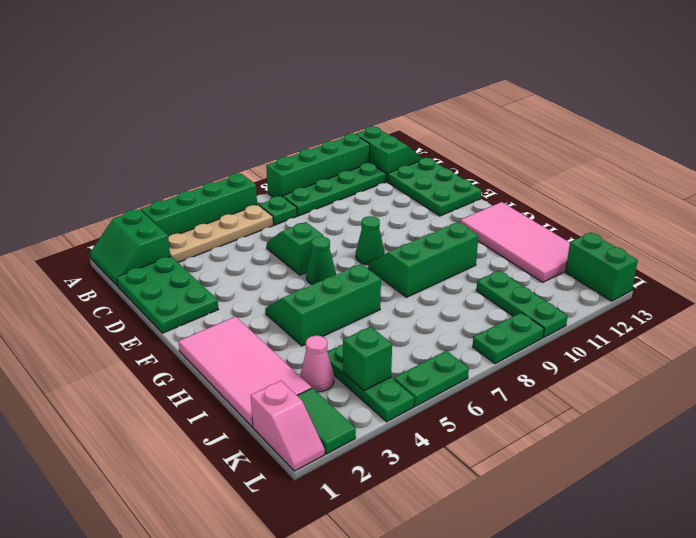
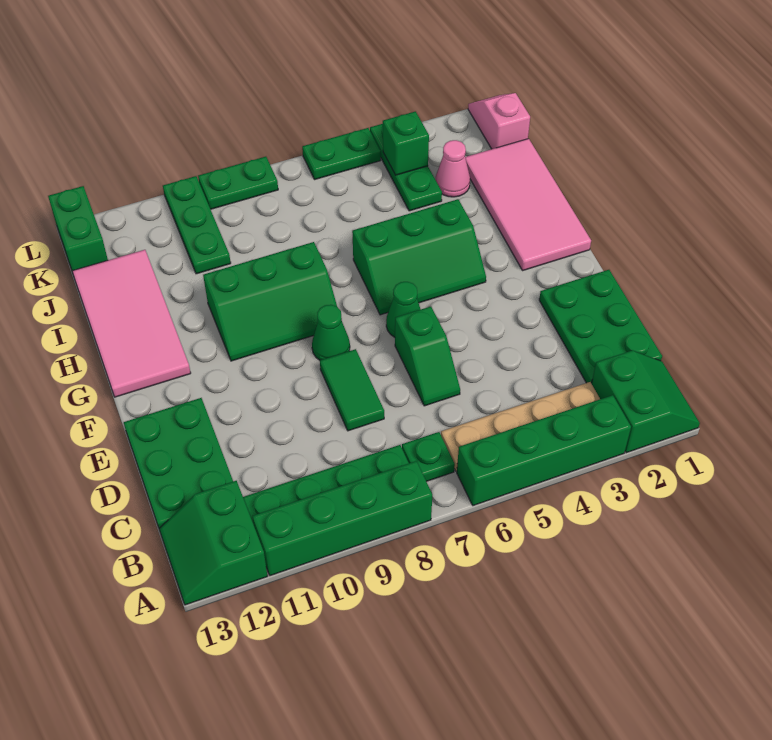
green tile K2:L2 level 1 -> green tile D8:E8 level 1

